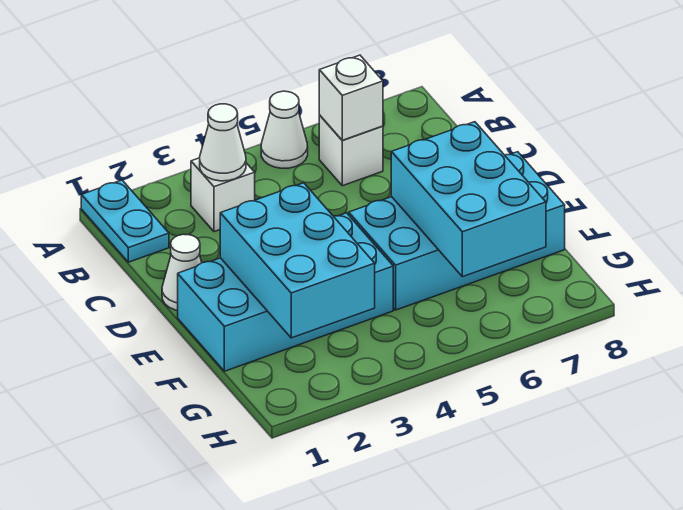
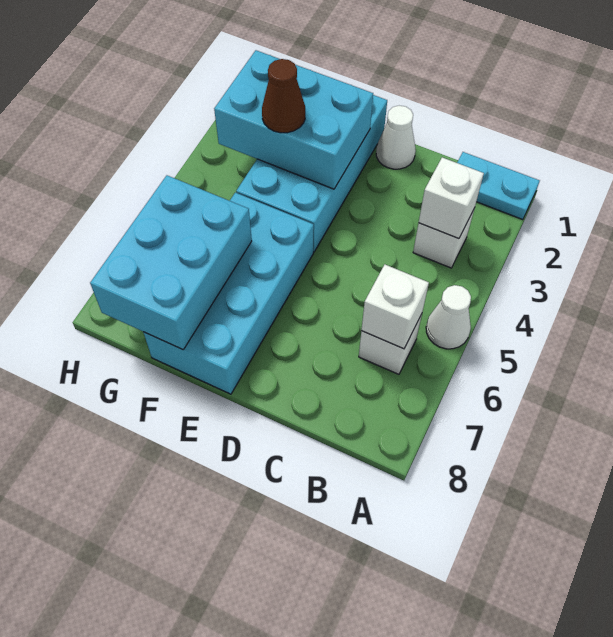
white cone B3 level 2 -> white brick B3 level 2
cyan brick E6:G7 level 2 -> cyan brick F6:G8 level 2
none -> brown cone F3 level 3

